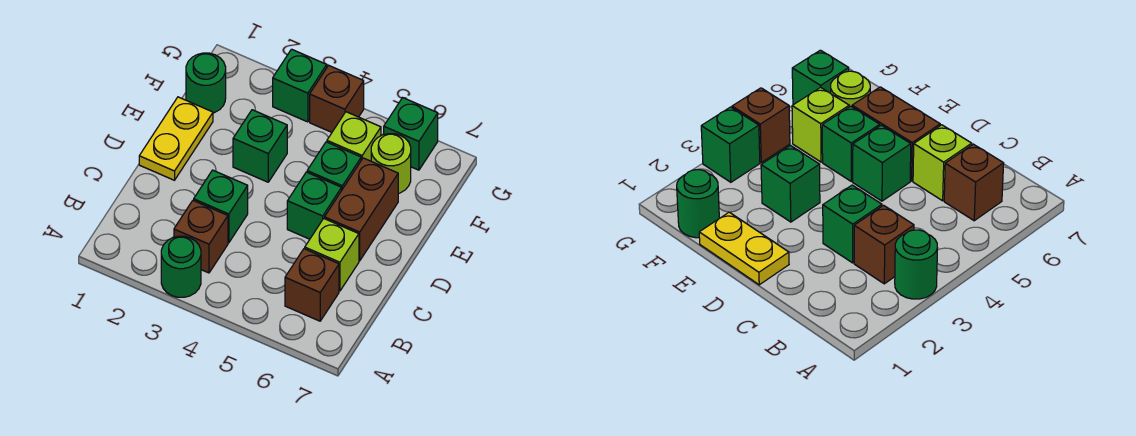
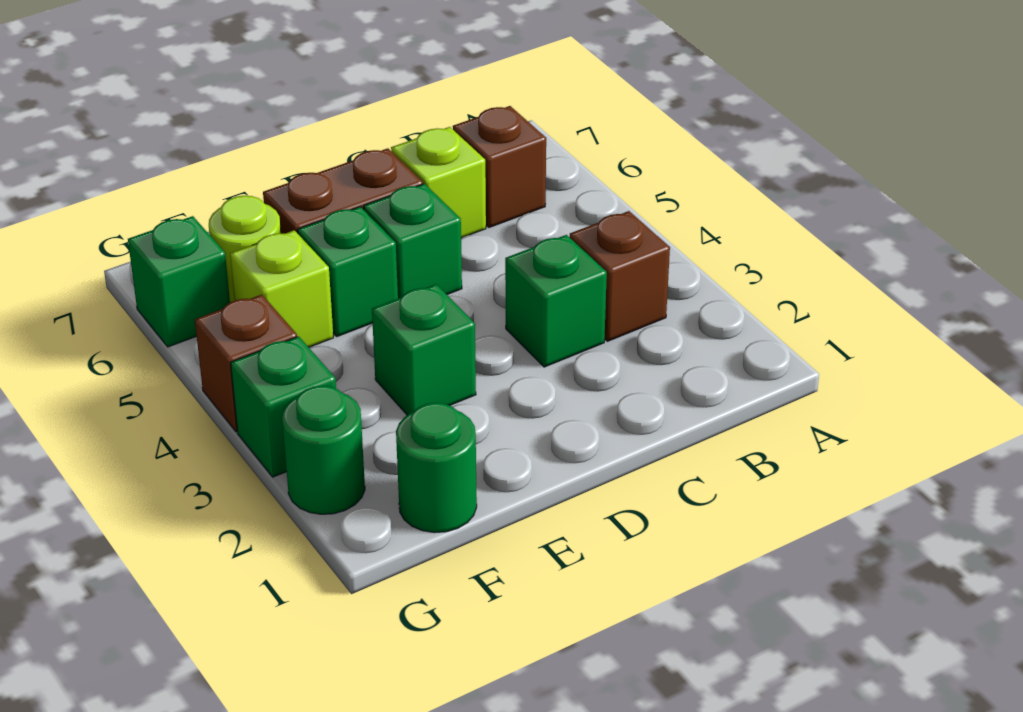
green round brick A3 level 1 -> green round brick G2 level 1
yellow plate D1:E1 level 1 -> none

